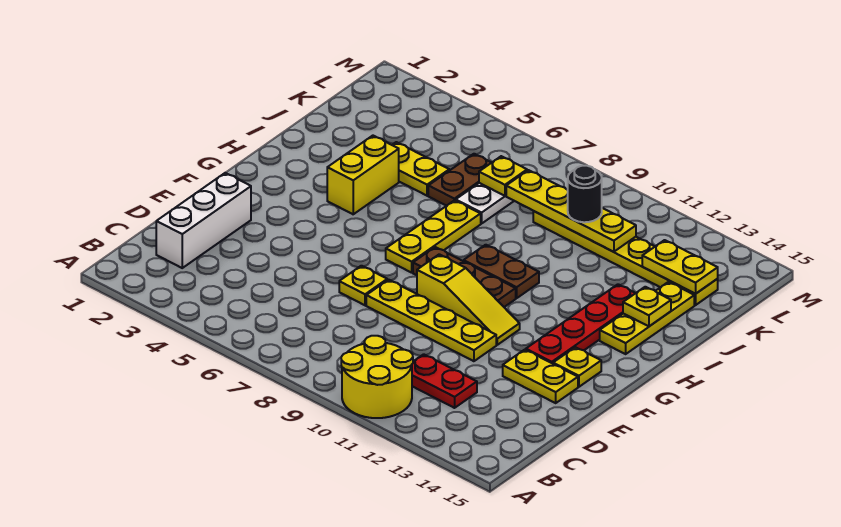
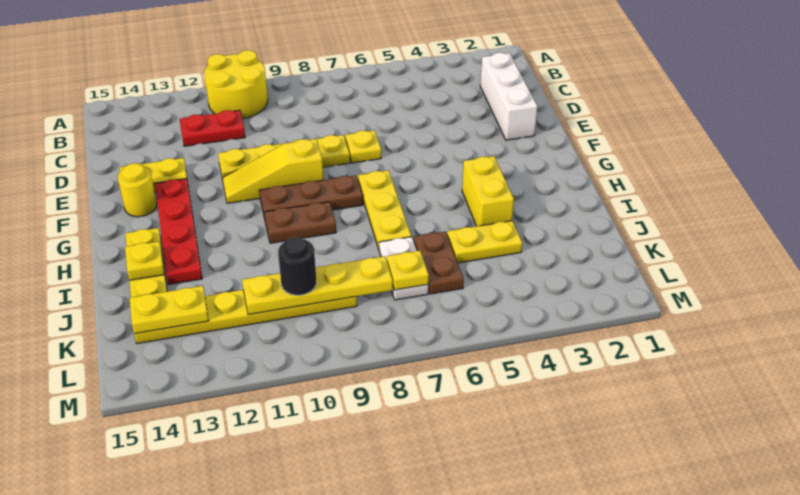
yellow plate F14 level 1 -> yellow round brick F14 level 1

